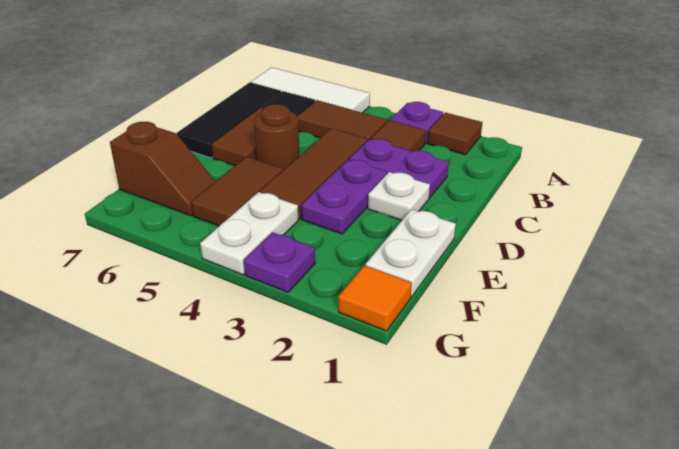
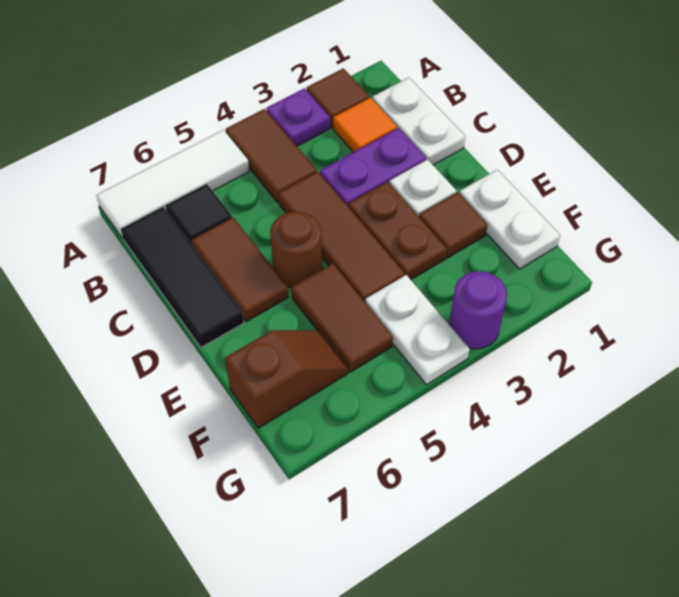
none -> white plate B1:C1 level 1
brown tile B3 level 1 -> brown tile E2 level 1
brown tile B4:B5 level 1 -> brown tile A4:B4 level 1
purple plate D3:E3 level 1 -> brown plate D3:E3 level 1
orange tile G1 level 1 -> orange tile B2 level 1
purple plate G3 level 1 -> purple round brick G3 level 1

